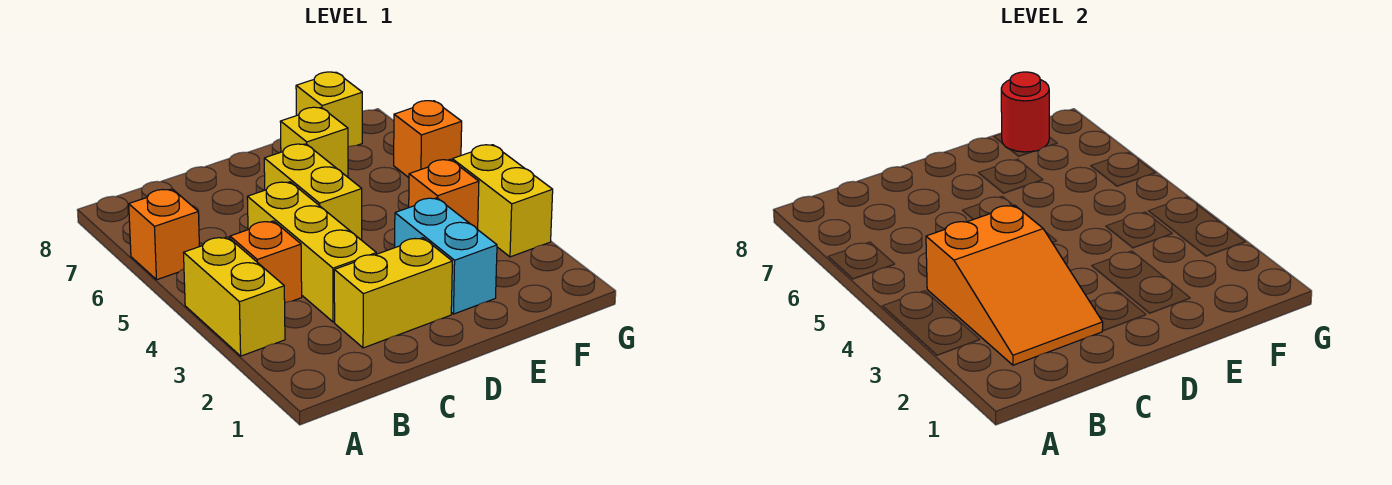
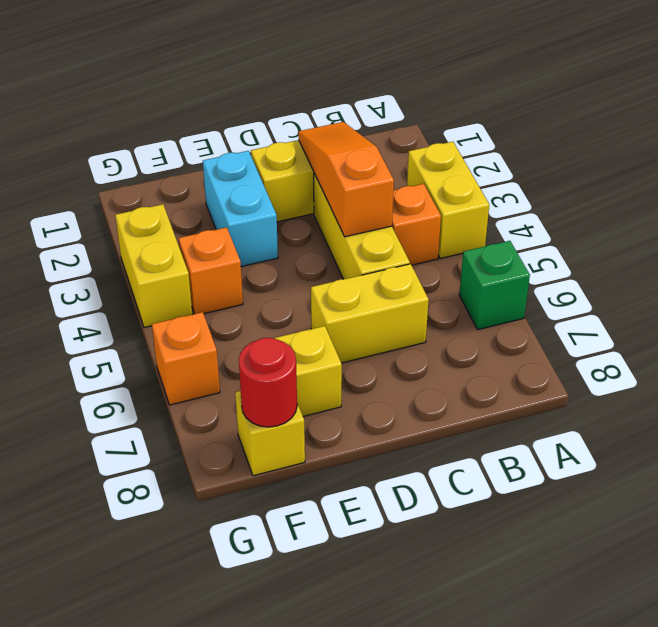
orange brick A6 level 1 -> green brick A6 level 1
orange slope B2:C4 level 2 top 4 -> orange slope C2:C4 level 2 top 4
yellow brick D5:D6 level 1 -> yellow brick C6:D6 level 1

